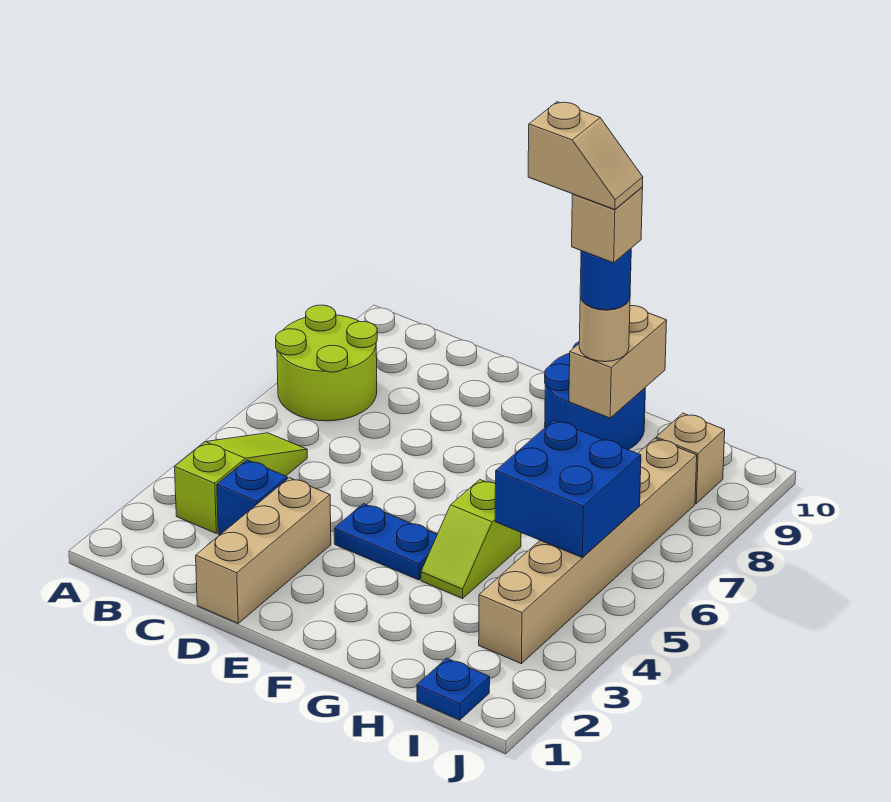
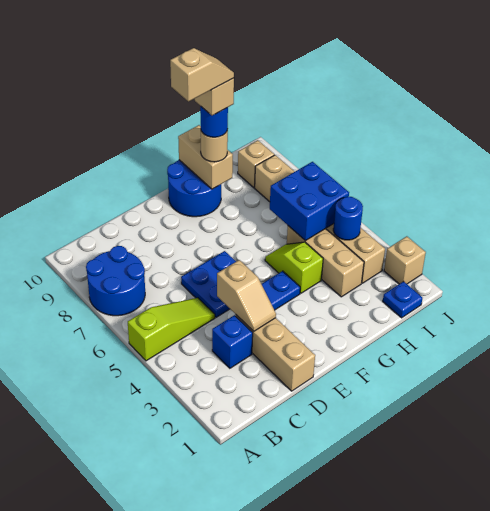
lime round brick A7:B8 level 1 -> blue round brick A7:B8 level 1
lime slope B3:B5 level 1 top 3 -> lime slope A5:C5 level 1 top A
none -> tan slope D3:D4 level 2 top 4
none -> blue plate D5:E6 level 1
lime slope G4:G5 level 1 top 5 -> lime slope G4:G5 level 1 top 4
none -> tan brick H3:H5 level 1
none -> blue round brick I4 level 2
none -> tan brick J2 level 1

